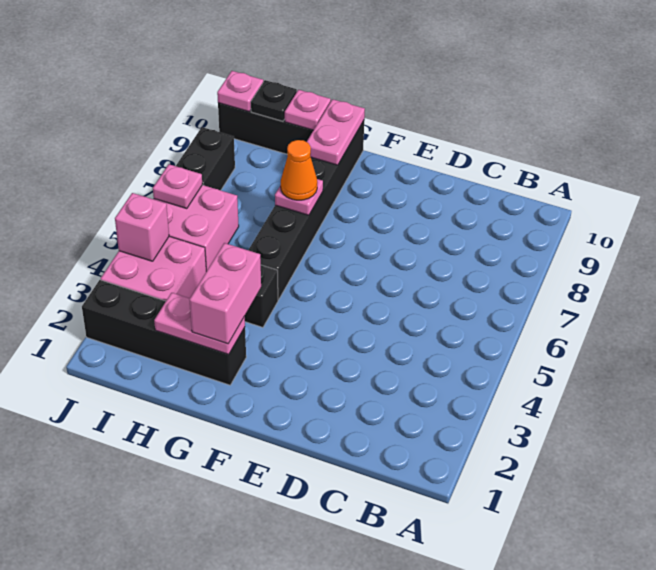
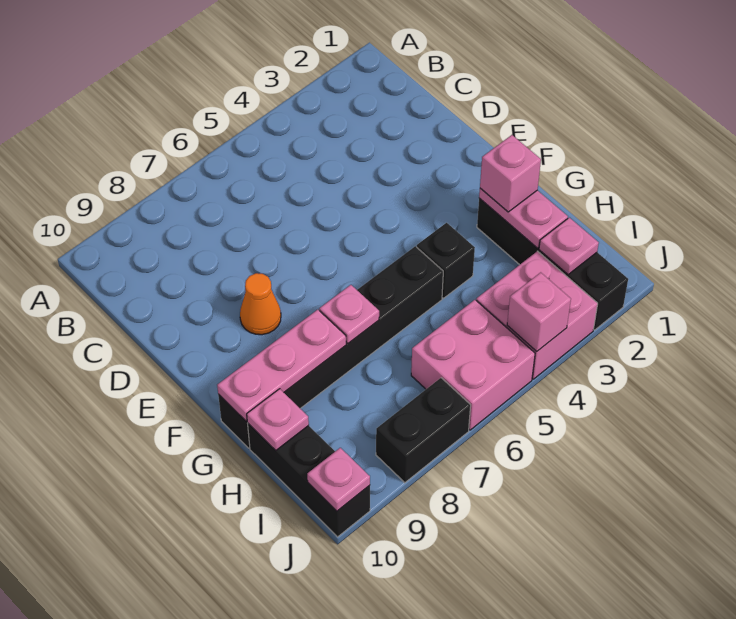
pink brick G2:G3 level 3 -> pink brick G2 level 3
orange cone G7 level 3 -> orange cone E8 level 1
pink plate G9:G10 level 2 -> pink plate G8:G10 level 2
black plate I10 level 2 -> none
pink plate J6 level 2 -> pink plate I2 level 2

